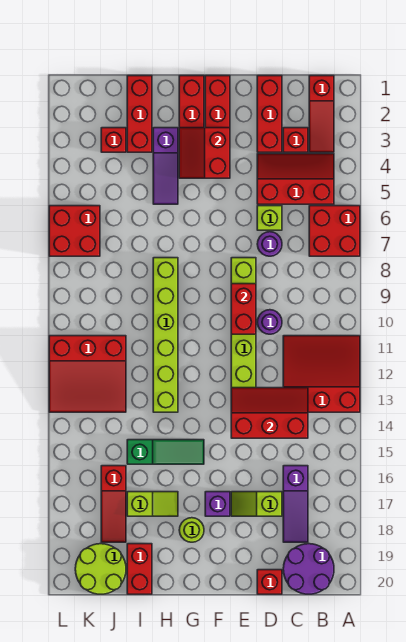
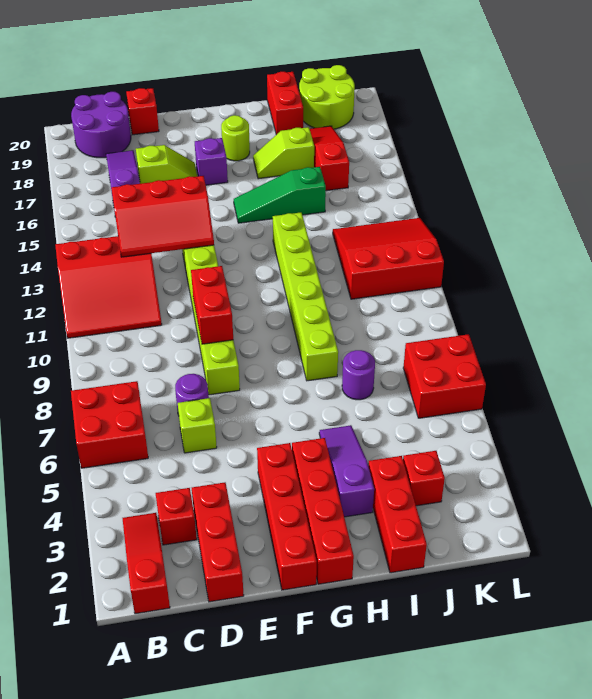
red slope B4:D5 level 1 top 5 -> none
purple round brick D10 level 1 -> purple round brick I7 level 1
red slope F3:G4 level 2 top F -> none

